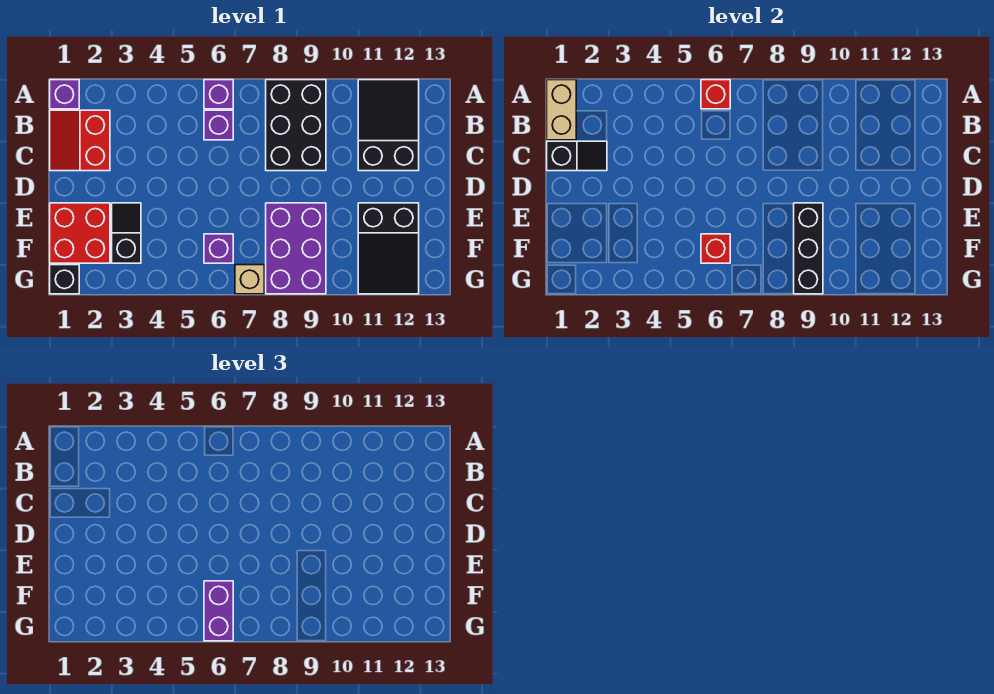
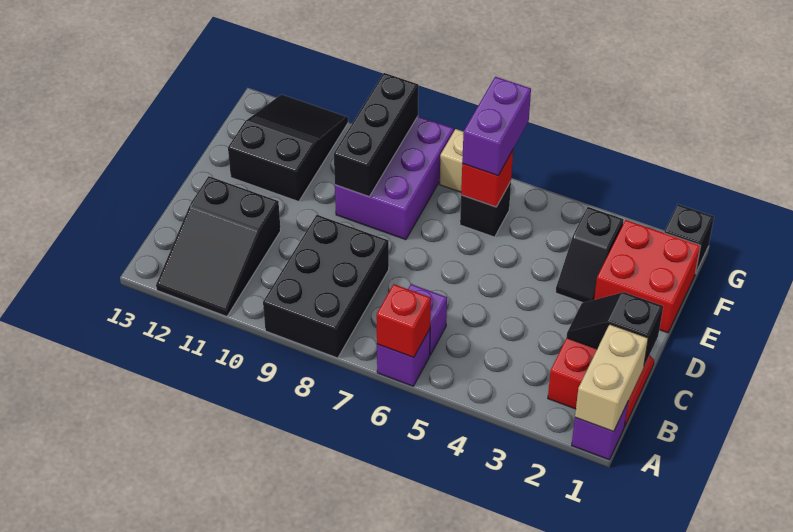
purple brick F6 level 1 -> black brick F6 level 1

